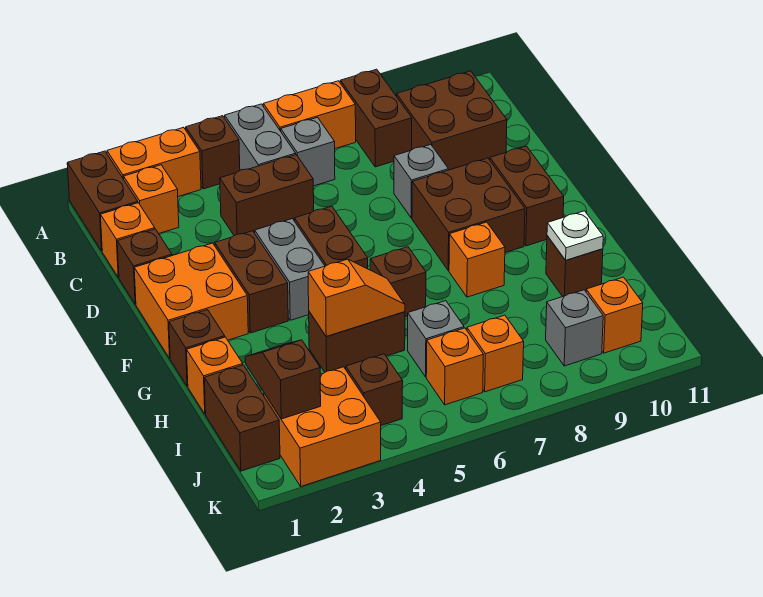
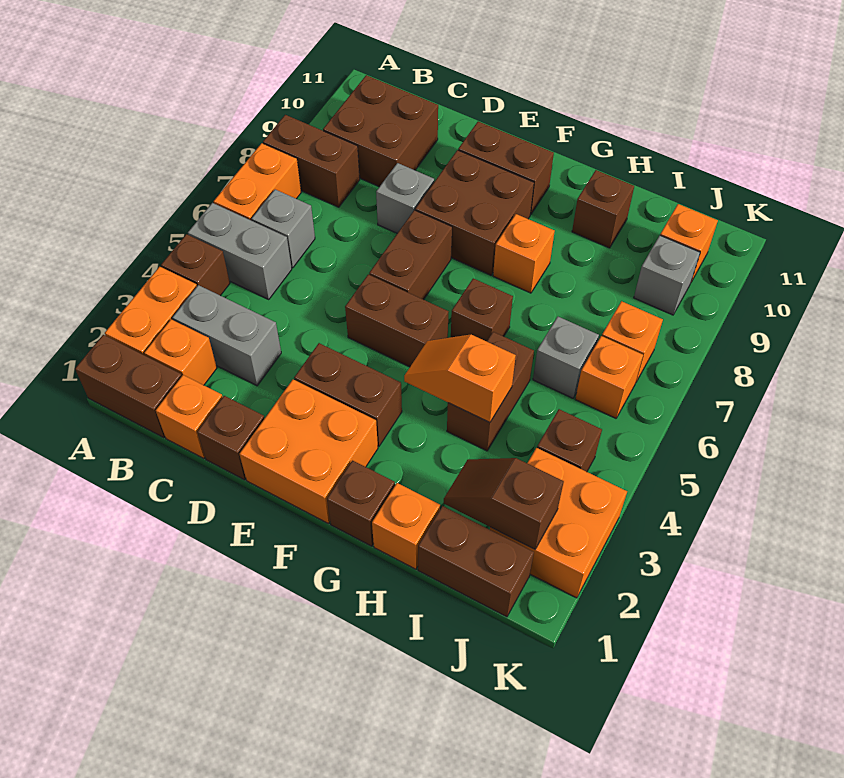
brown brick C4:C5 level 1 -> brown brick E6:E7 level 1
grey brick E4:F4 level 1 -> grey brick B3:C3 level 1
orange slope H4:H5 level 2 top 4 -> orange slope G4:H4 level 2 top H
white plate H10 level 2 -> none

